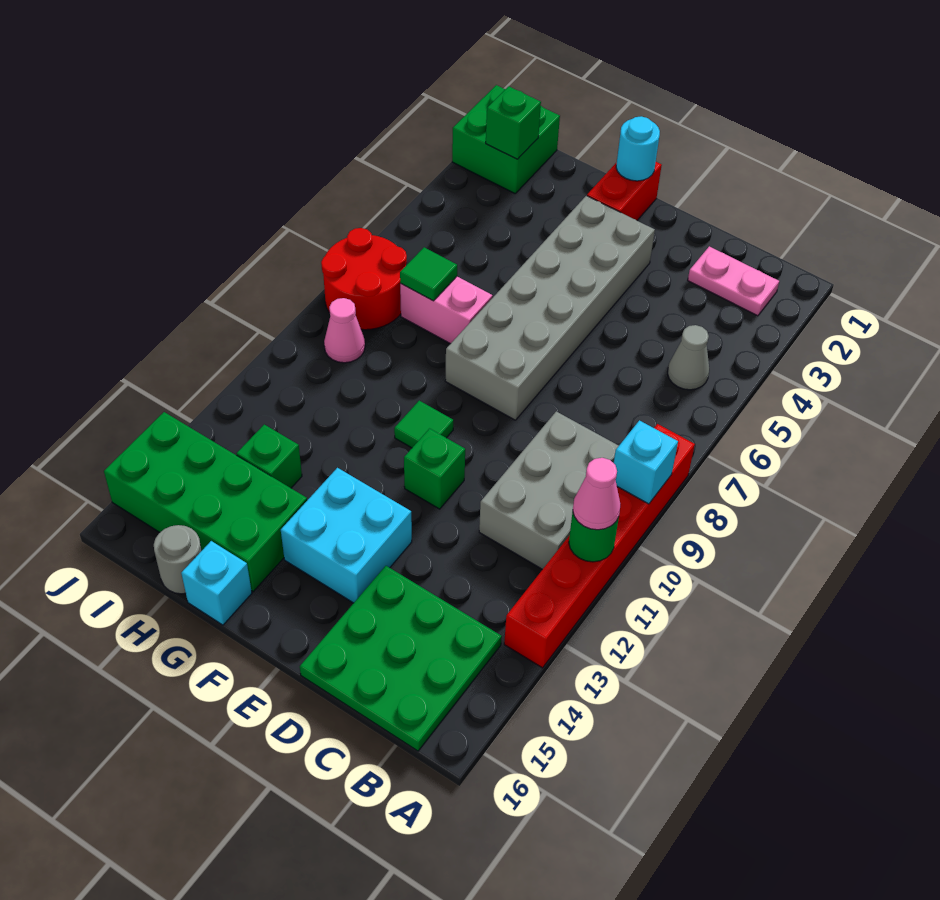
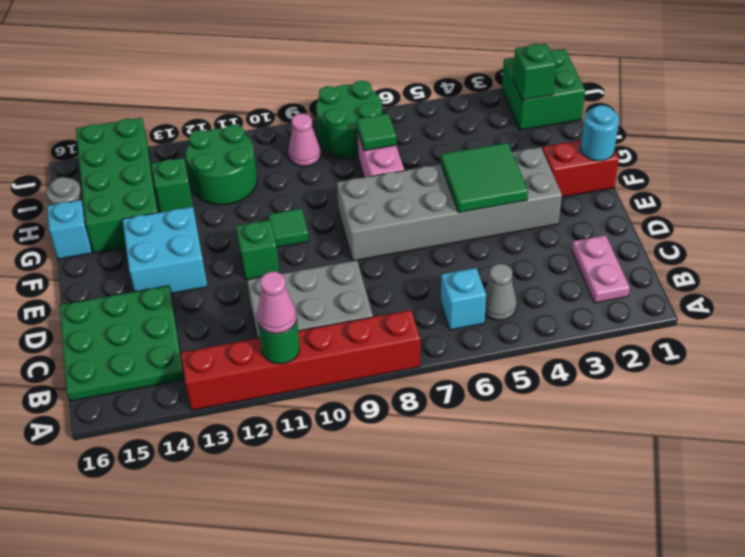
cyan brick A9 level 2 -> cyan brick B6 level 1
none -> green tile E4:F5 level 2
none -> green round brick H11:I12 level 1
red round brick I7:J8 level 1 -> green round brick I7:J8 level 1

